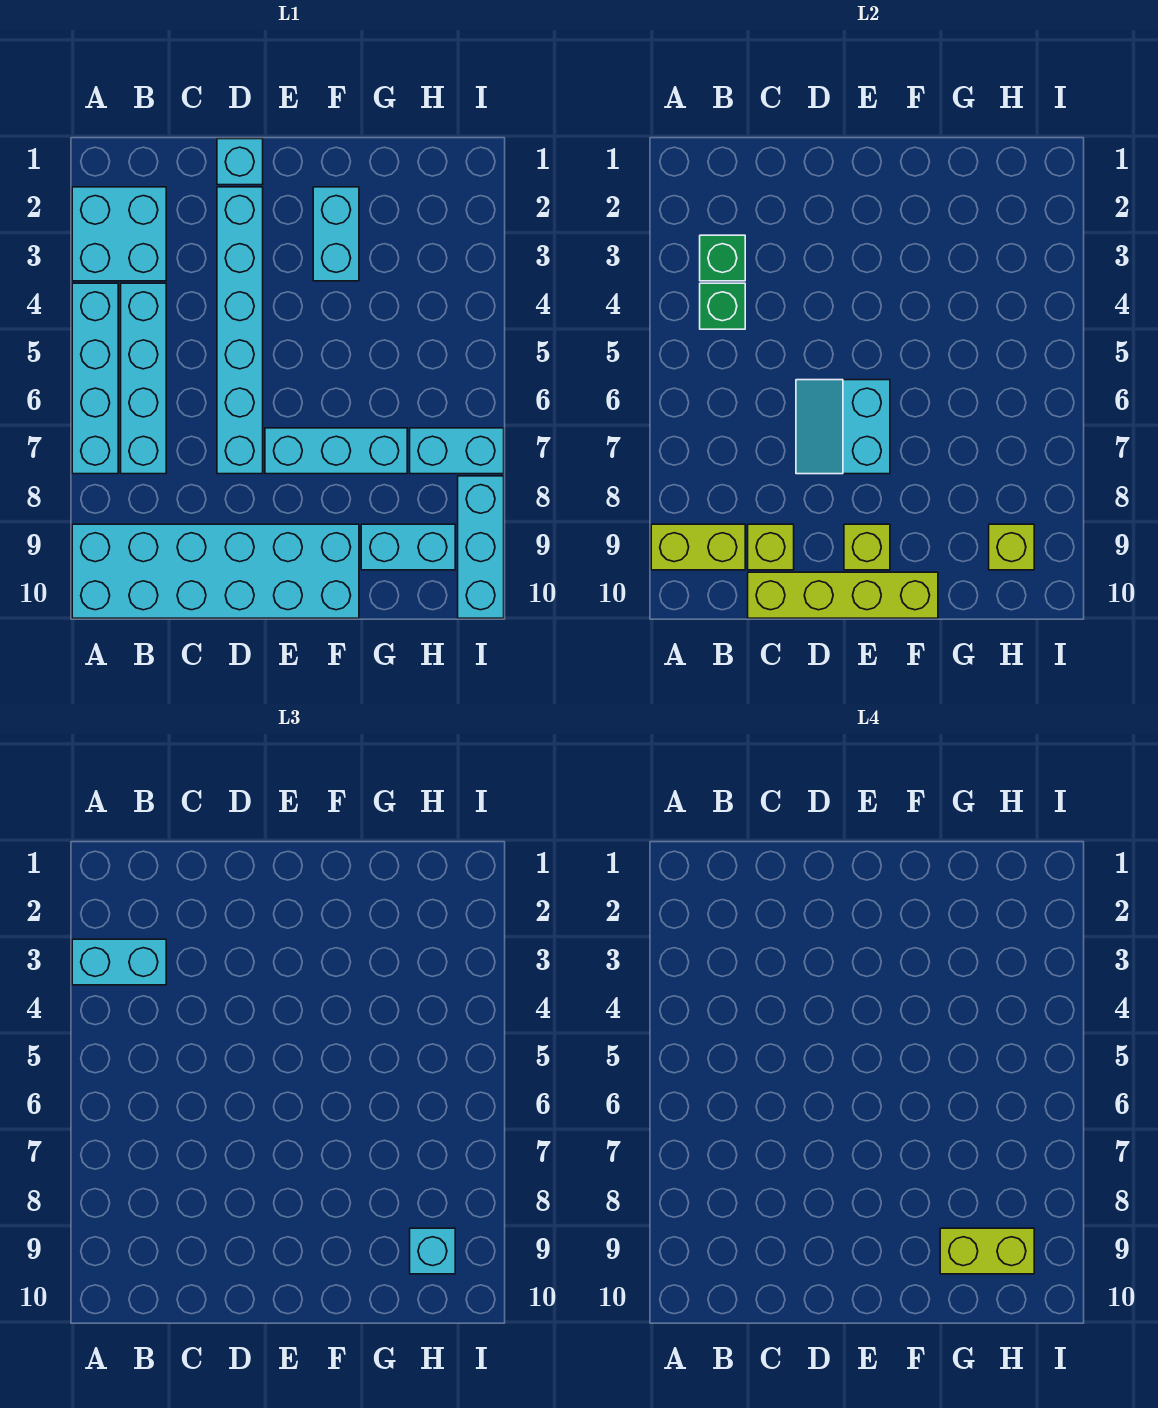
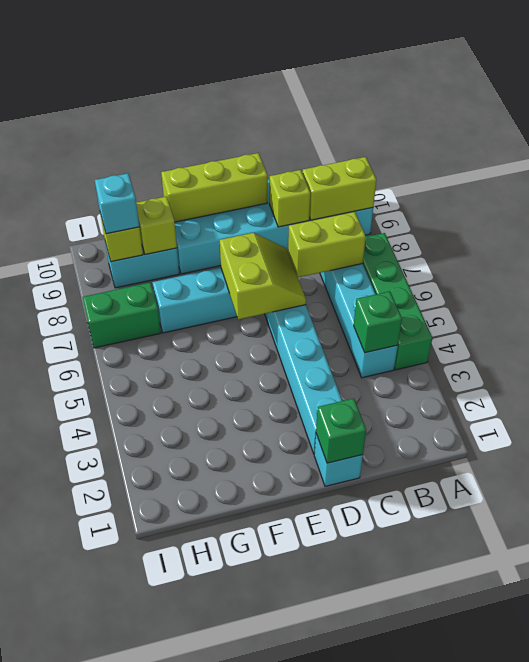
cyan brick A2:B3 level 1 -> none
cyan brick A3:B3 level 3 -> none
cyan brick A4:A7 level 1 -> green brick A4:A7 level 1
green brick B3 level 2 -> green brick D1 level 2
lime brick C10:F10 level 2 -> lime brick D10:F10 level 2
cyan slope D6:E7 level 2 top E -> lime slope D6:E7 level 2 top E
lime brick E9 level 2 -> lime brick G9 level 2
cyan brick F2:F3 level 1 -> none
lime brick G9:H9 level 4 -> lime brick B7:C7 level 2
cyan brick H7:I7 level 1 -> green brick H7:I7 level 1
cyan brick I8:I10 level 1 -> none

